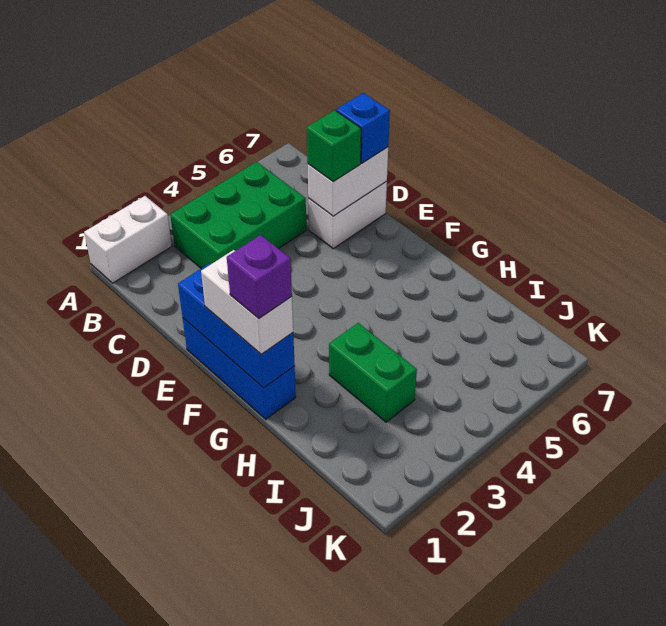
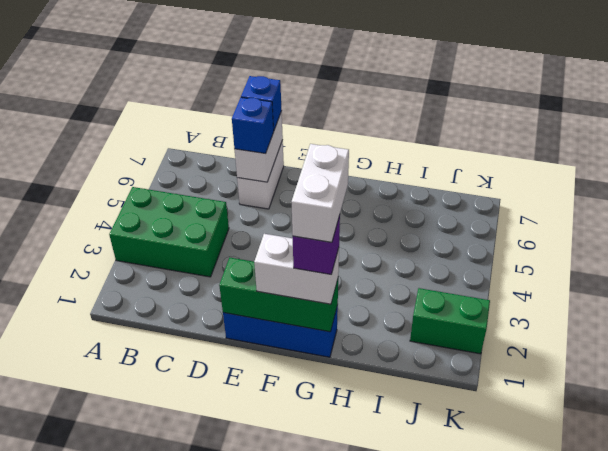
white brick A1:A2 level 1 -> white brick G1:G2 level 5
green brick B3:C5 level 1 -> green brick A3:C4 level 1
green brick D6 level 3 -> blue brick D6 level 3
blue brick E1:G1 level 2 -> green brick E1:G1 level 2
green brick H3:I3 level 1 -> green brick J2:K2 level 1

